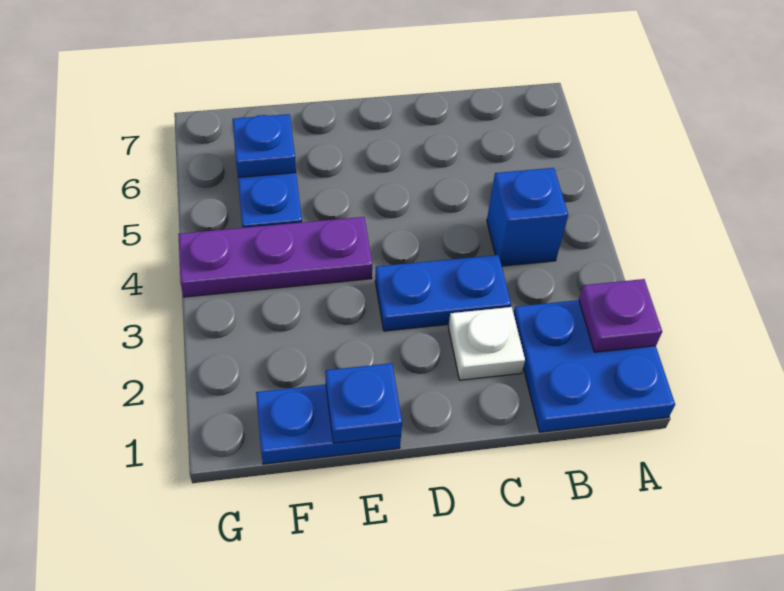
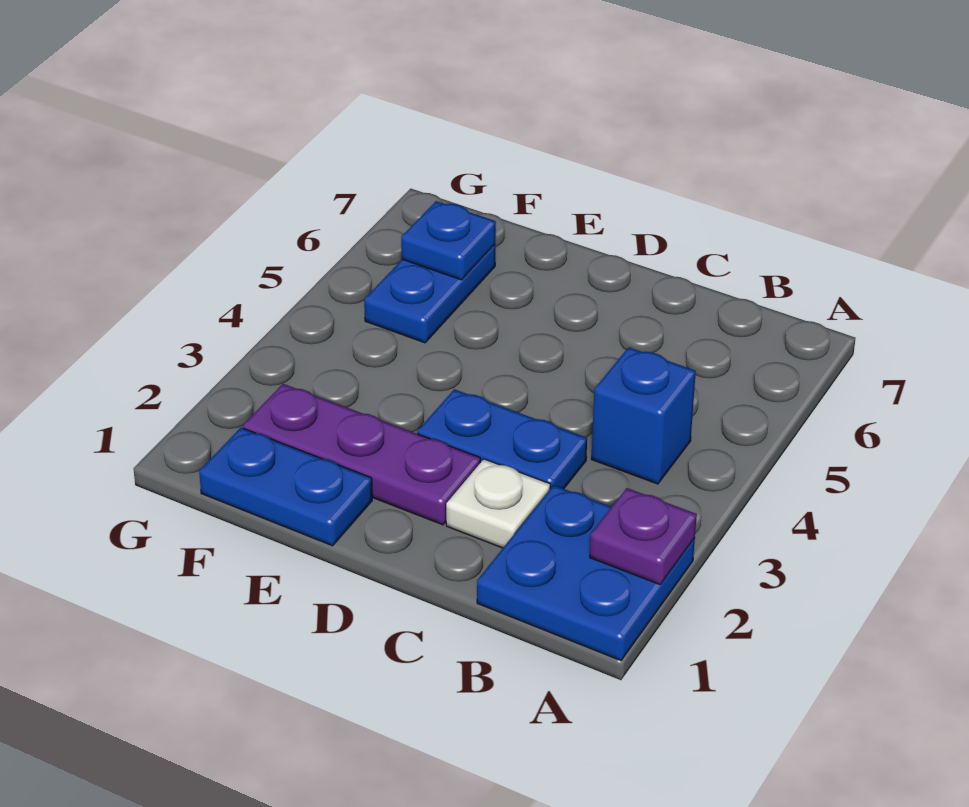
blue plate E1 level 2 -> none
purple plate E4:G4 level 1 -> purple plate D2:F2 level 1

